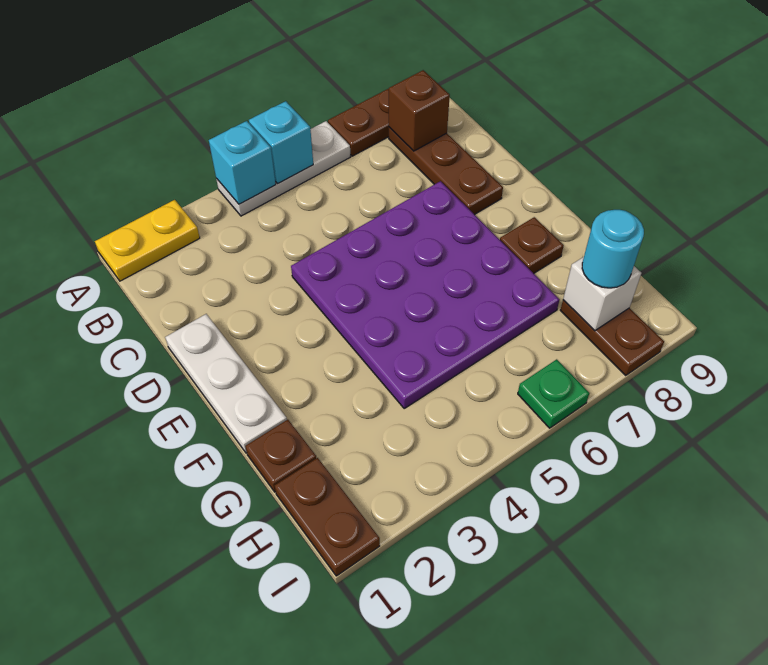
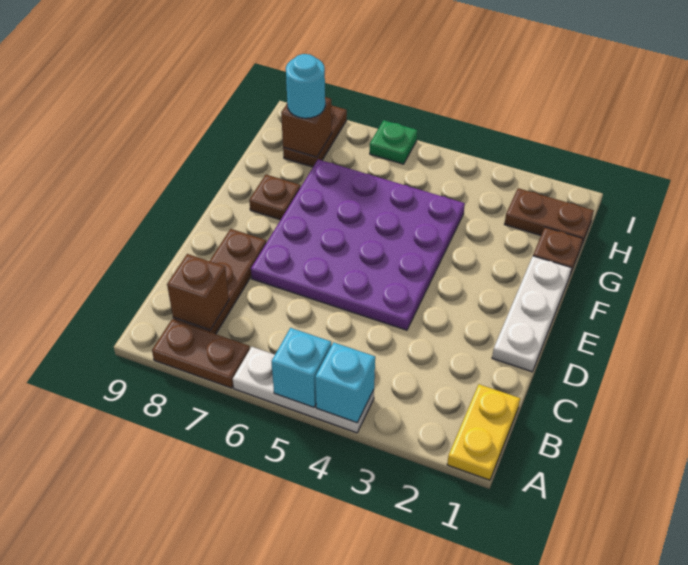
yellow plate A1:A2 level 1 -> yellow plate A1:B1 level 1
brown plate H1:I1 level 1 -> brown plate H1:H2 level 1
white brick H8 level 2 -> brown brick H8 level 2

